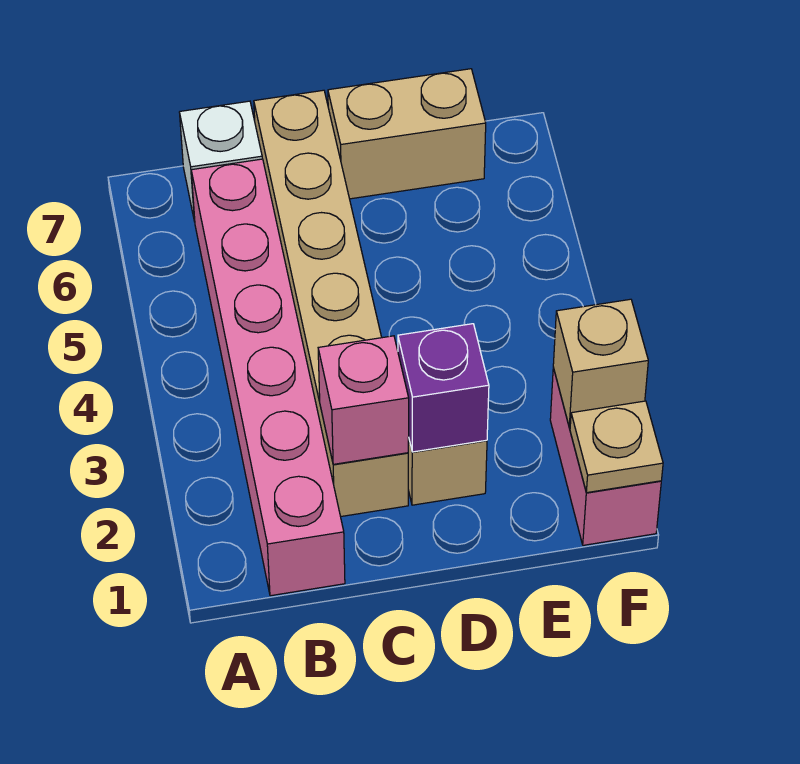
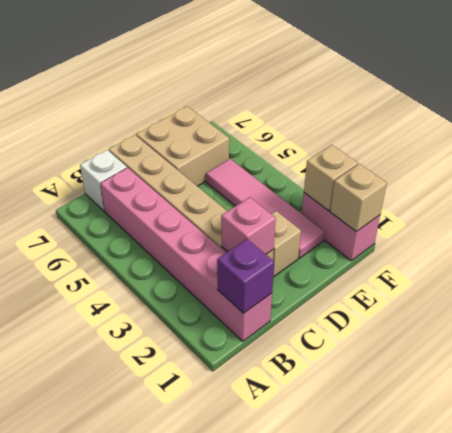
purple brick D2 level 2 -> purple brick B1 level 2
tan brick D7:E7 level 1 -> tan brick D6:E7 level 1
none -> pink tile E2:E5 level 1
tan plate F1 level 2 -> tan brick F1 level 2

